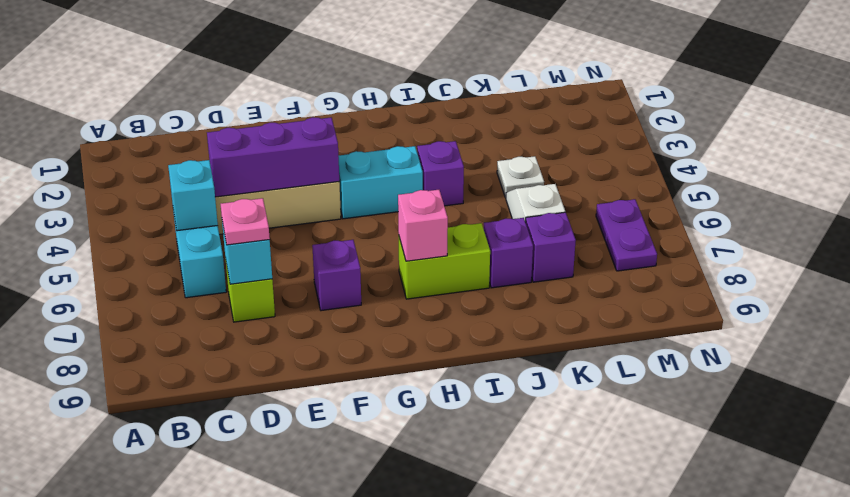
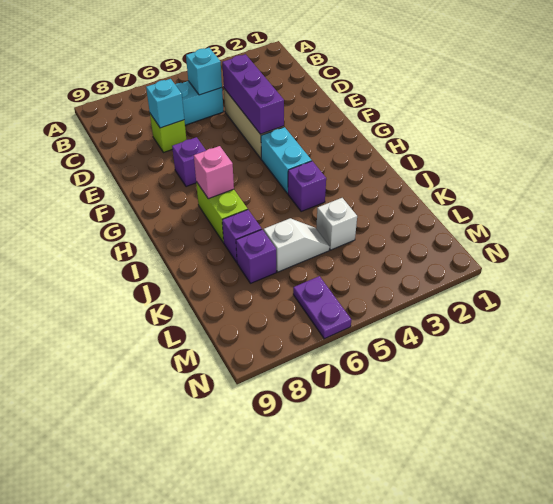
pink plate D7 level 3 -> none
white plate K4 level 1 -> white brick K4 level 1
purple plate M6:M7 level 1 -> purple plate M6:N6 level 1

